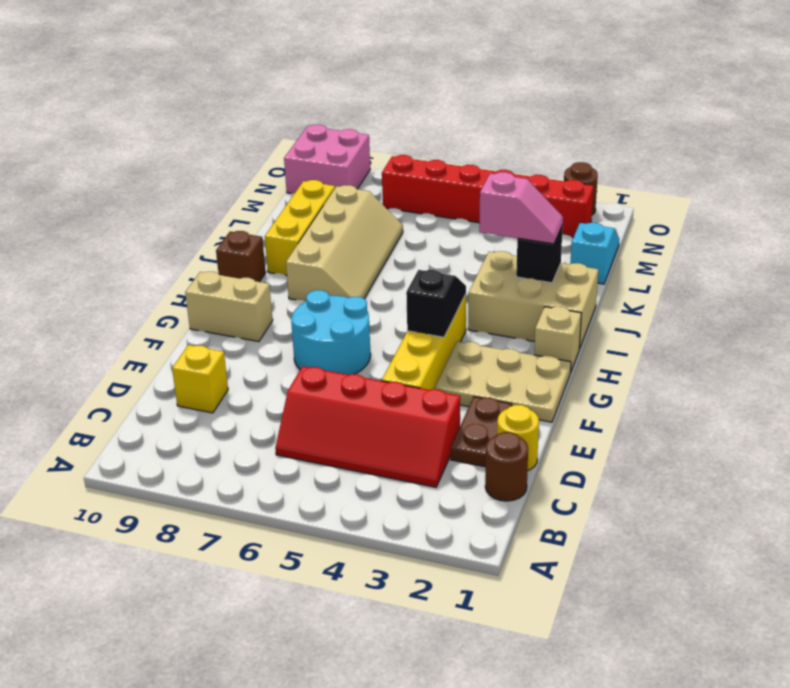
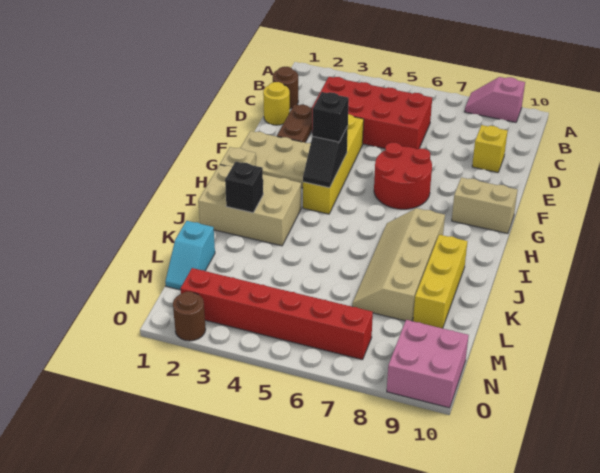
red slope C3:D6 level 1 top D -> red brick C3:D6 level 1
cyan round brick F6:G7 level 1 -> red round brick F6:G7 level 1
none -> black brick G4 level 3
brown brick I10 level 1 -> none
pink slope J2:J3 level 3 top 3 -> pink slope A8:A9 level 1 top 9

